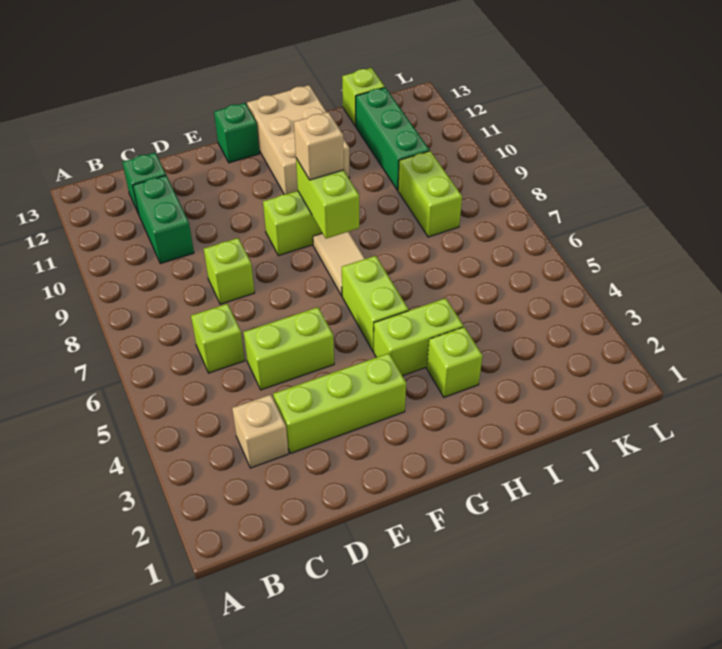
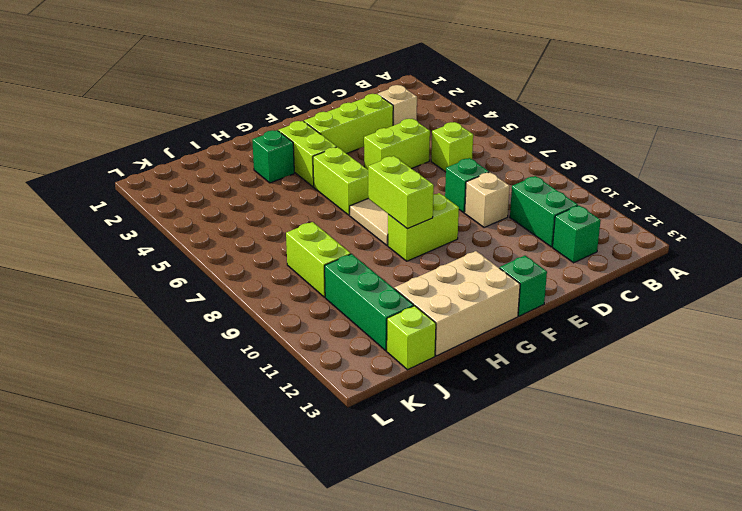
lime brick D8 level 1 -> green brick D8 level 1
lime brick G4:H4 level 1 -> lime brick G3:G4 level 1
tan brick G9 level 3 -> tan brick D9 level 1
tan brick G11:H13 level 1 -> tan brick G12:I13 level 1
lime brick H3 level 1 -> green brick H3 level 1

